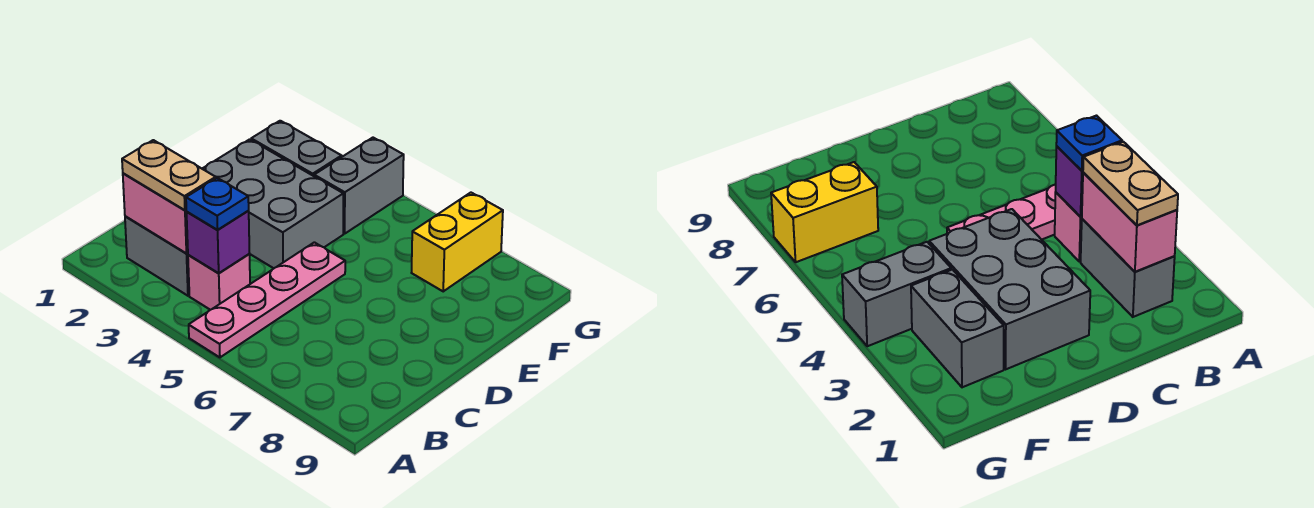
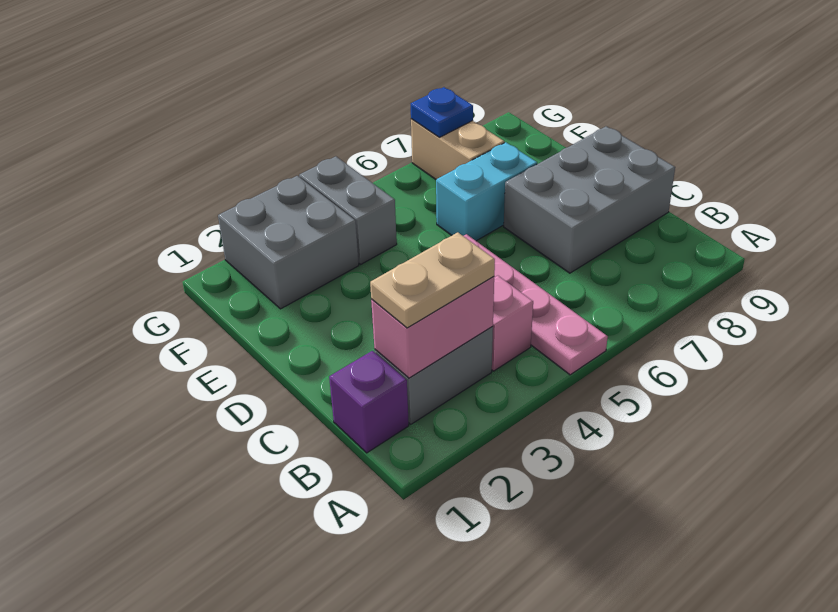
purple brick B4 level 2 -> purple brick B1 level 1
blue plate B4 level 3 -> blue plate G7 level 2
grey brick D2:E4 level 1 -> grey brick C7:D9 level 1
none -> cyan brick E6:E7 level 1
grey brick F2:F3 level 1 -> grey brick F2:G3 level 1
yellow brick F7:G7 level 1 -> tan brick F7:G7 level 1

